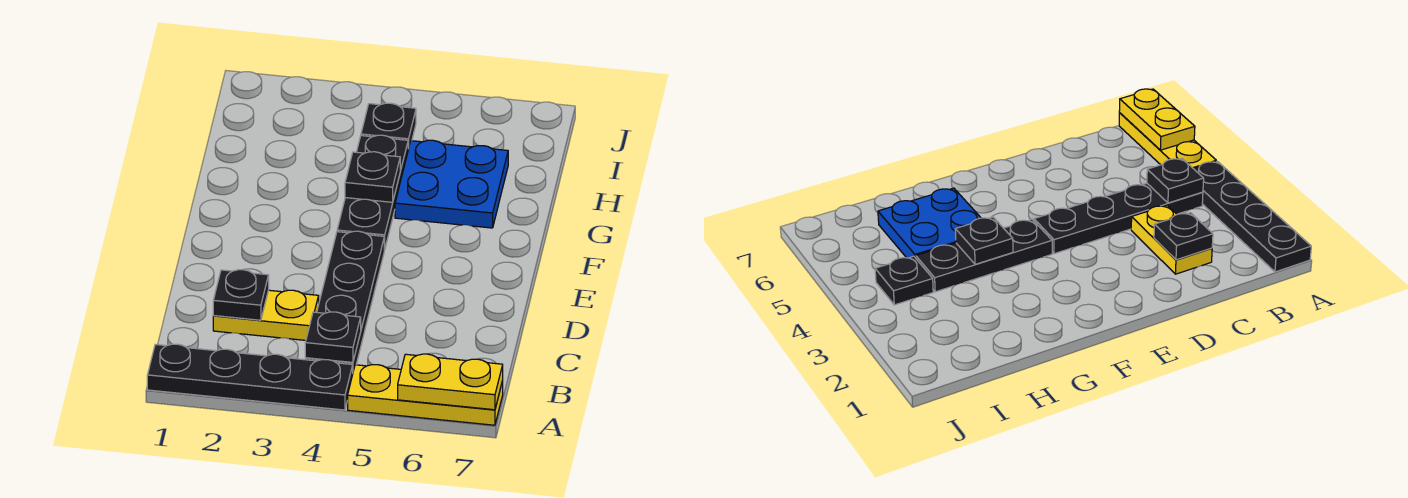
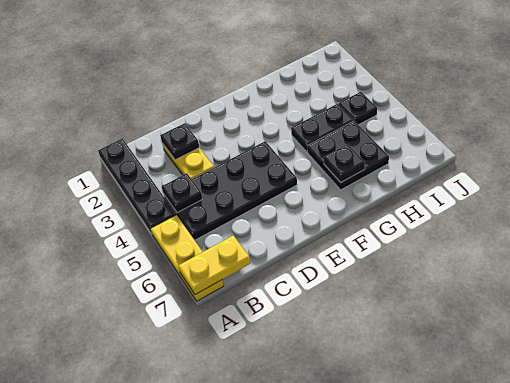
yellow plate A6:A7 level 2 -> yellow plate A7:B7 level 2
black plate B4:E4 level 1 -> black plate B4:E5 level 1
black plate F4:H4 level 1 -> black plate G4:H4 level 1
black plate G4 level 2 -> black plate G6 level 2
blue plate G5:H6 level 1 -> black plate G5:H6 level 1

